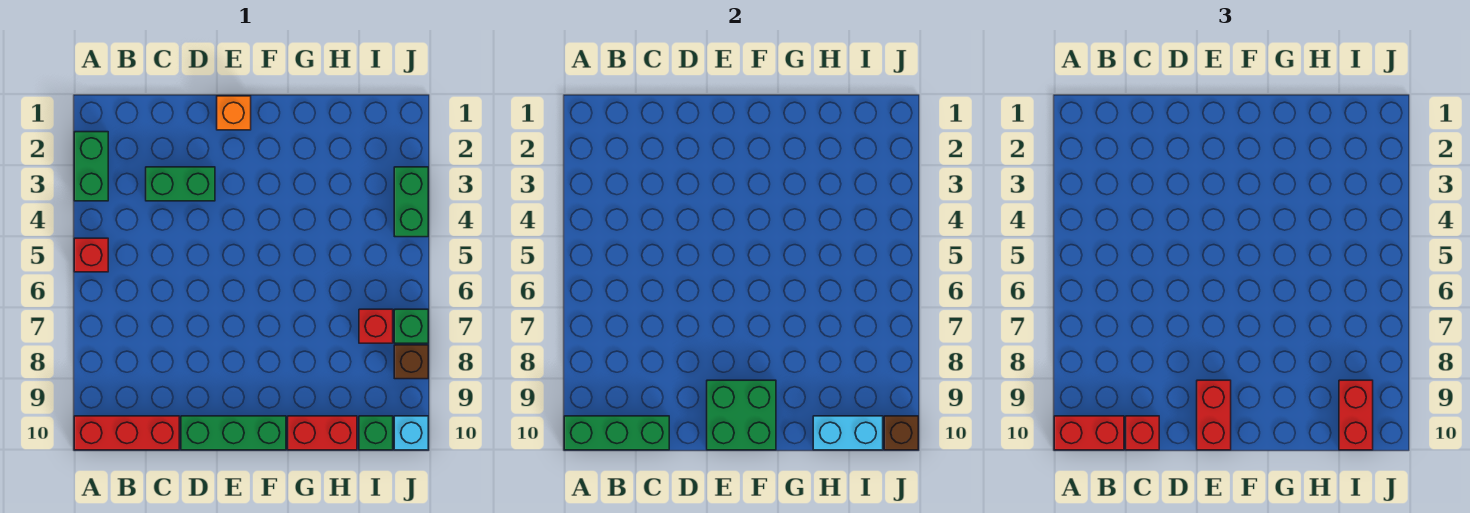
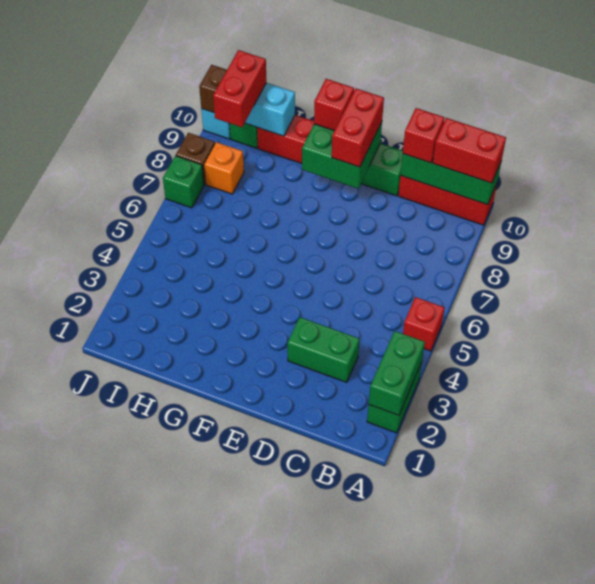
orange brick E1 level 1 -> orange brick I8 level 1
red brick I7 level 1 -> red brick F10 level 3
green brick J3:J4 level 1 -> green brick A2:A3 level 2

